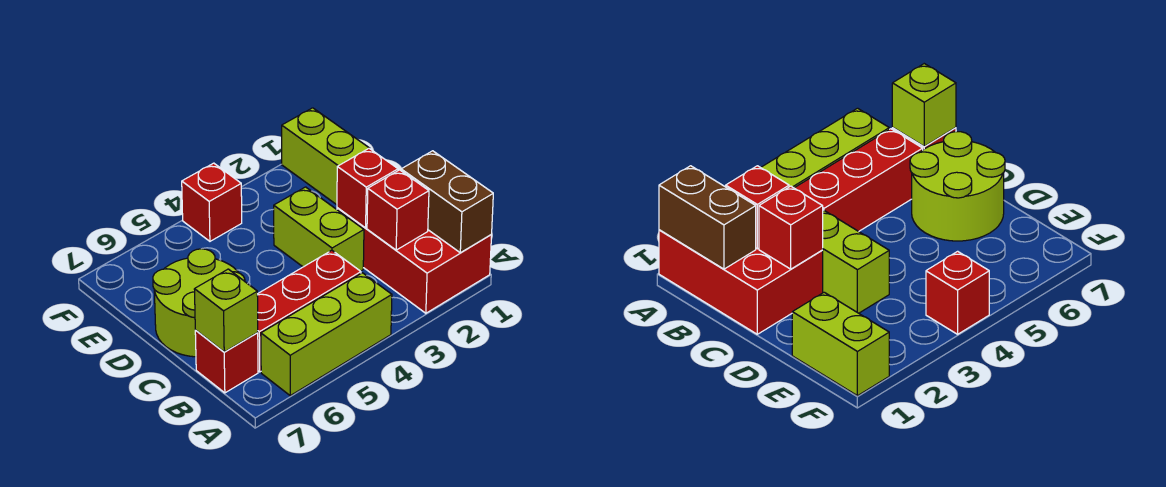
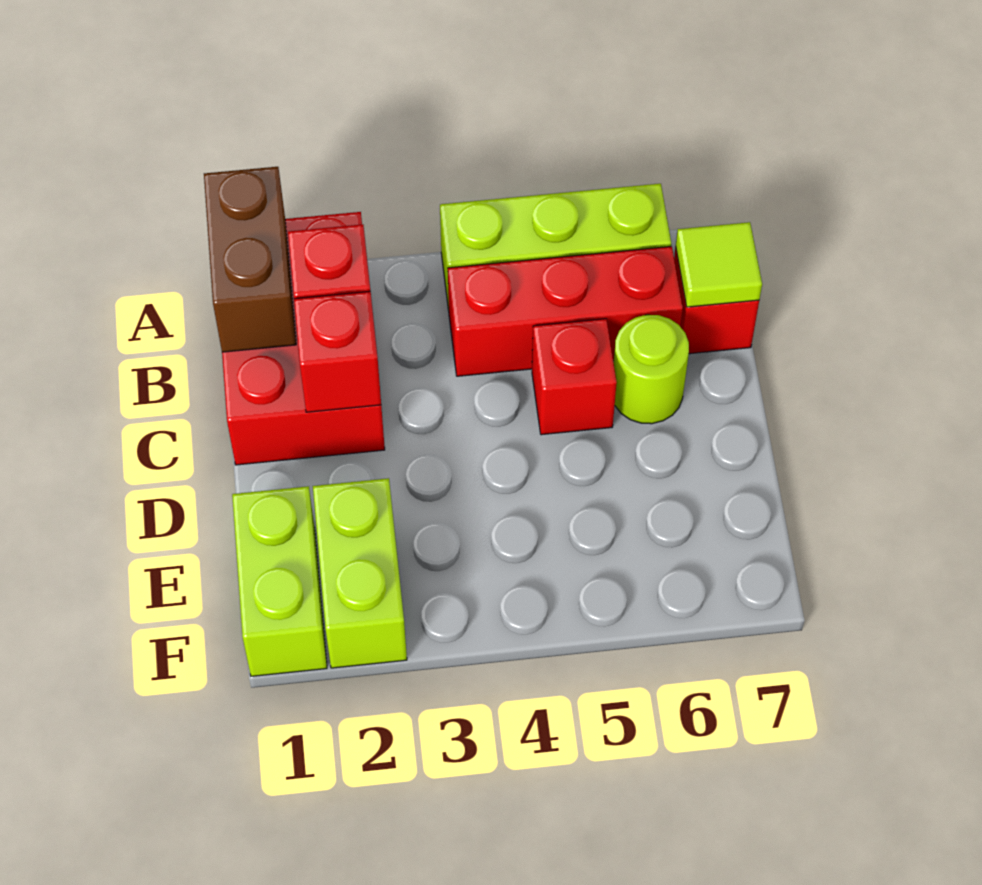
lime brick B7 level 2 -> lime tile B7 level 2
lime brick C3:D3 level 1 -> lime brick E2:F2 level 1
lime round brick C6:D7 level 1 -> lime round brick C6 level 1
red brick F4 level 1 -> red brick C5 level 1

